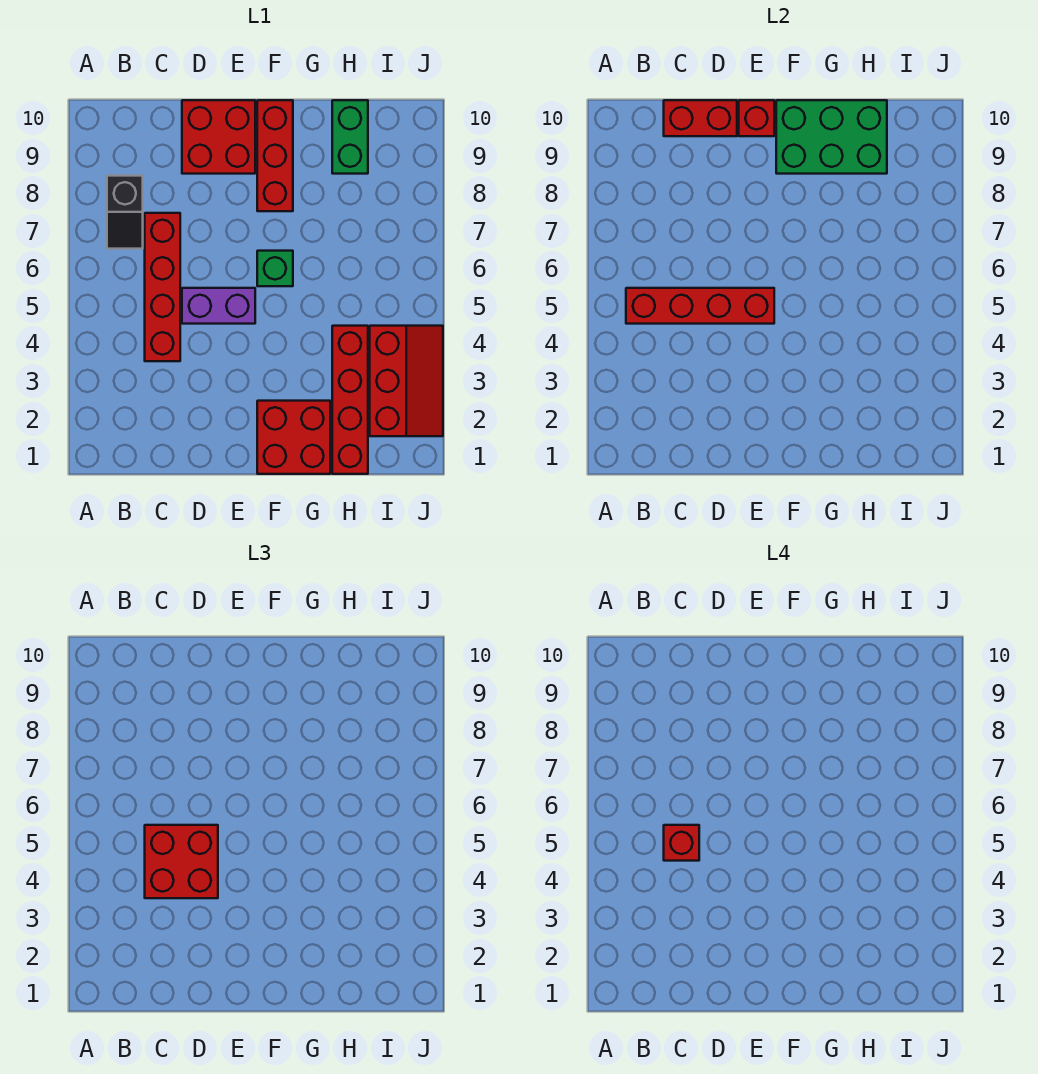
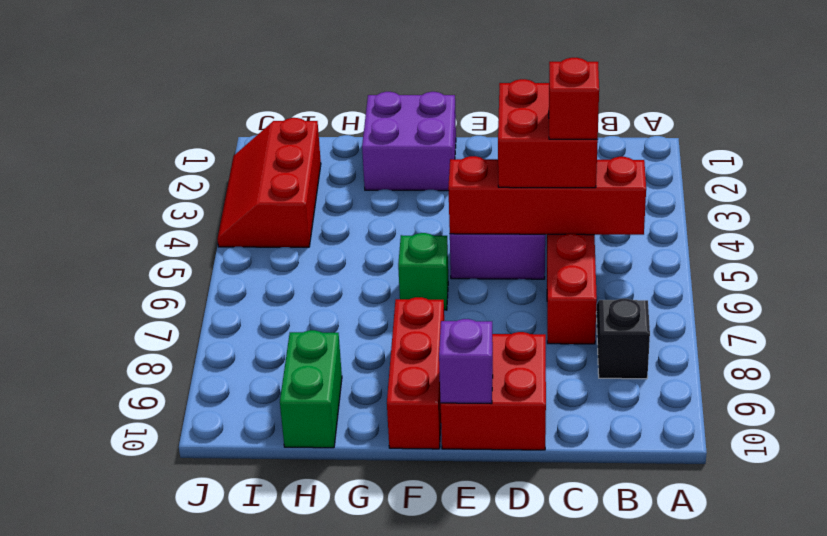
red brick C10:D10 level 2 -> none
red brick E10 level 2 -> purple brick E10 level 2
red brick F1:G2 level 1 -> purple brick F1:G2 level 1
green brick F9:H10 level 2 -> none
red brick H1:H4 level 1 -> none

